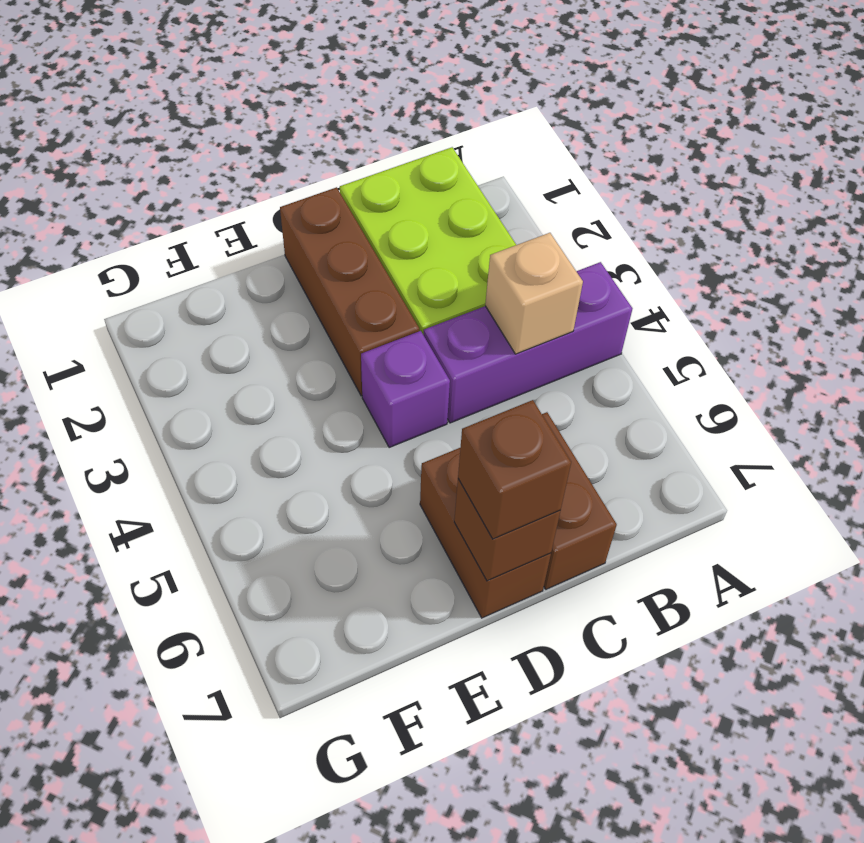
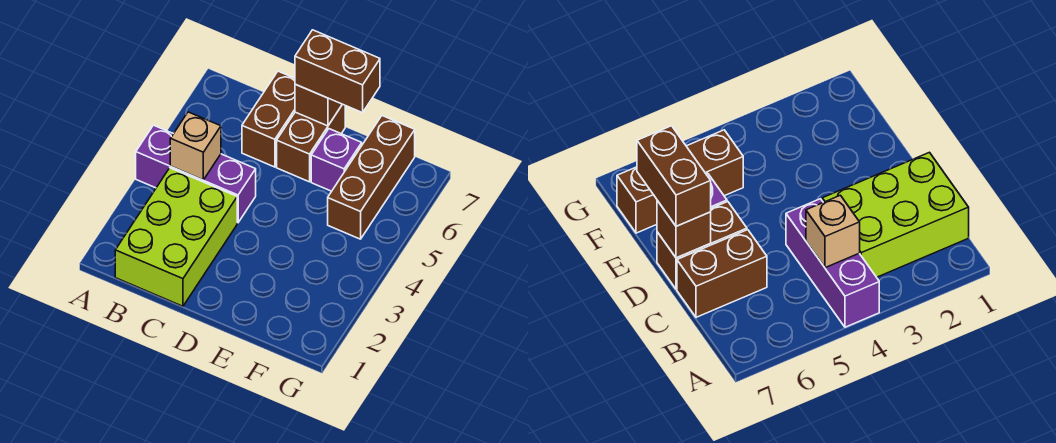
brown brick D1:D3 level 1 -> brown brick F5:F7 level 1
purple brick D4 level 1 -> purple brick E6 level 1
brown brick D7 level 3 -> brown brick D7:E7 level 3

